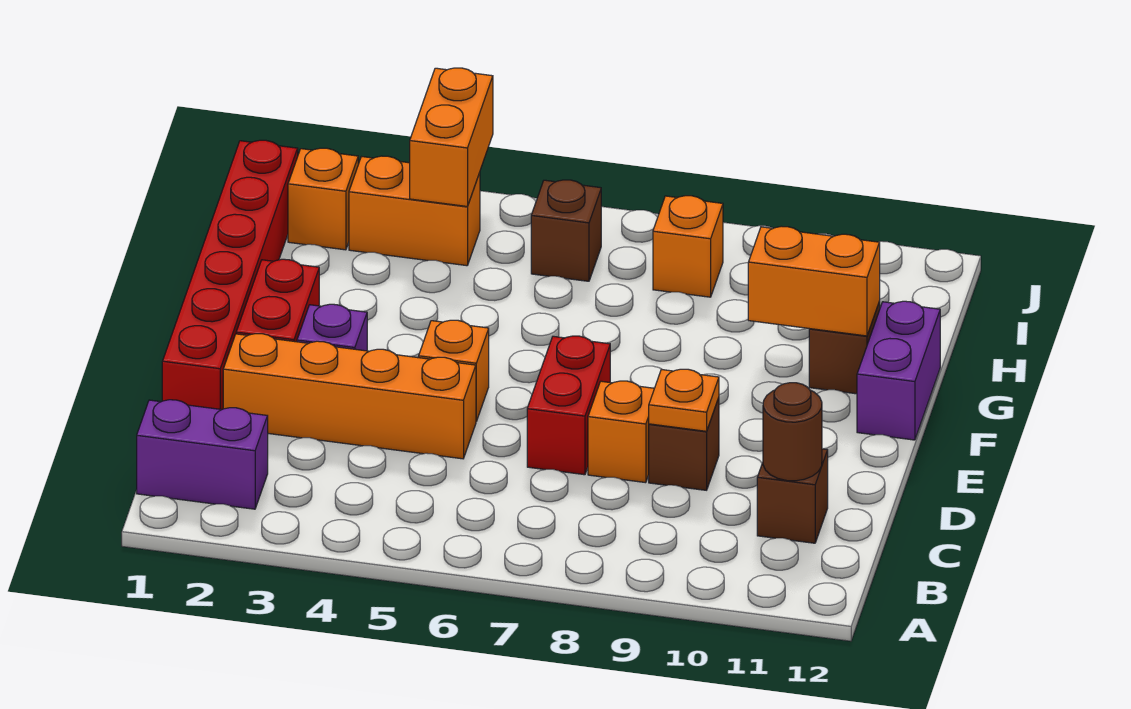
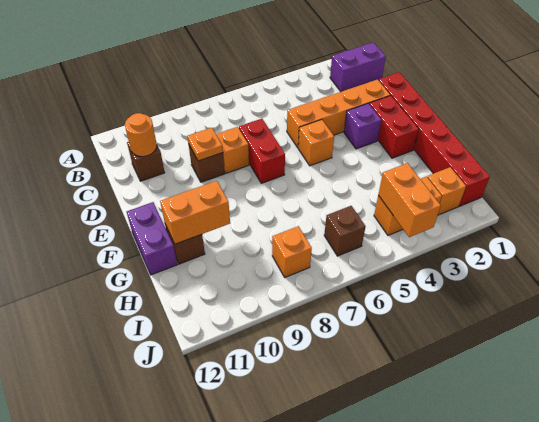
brown round brick C11 level 2 -> orange round brick C11 level 2

